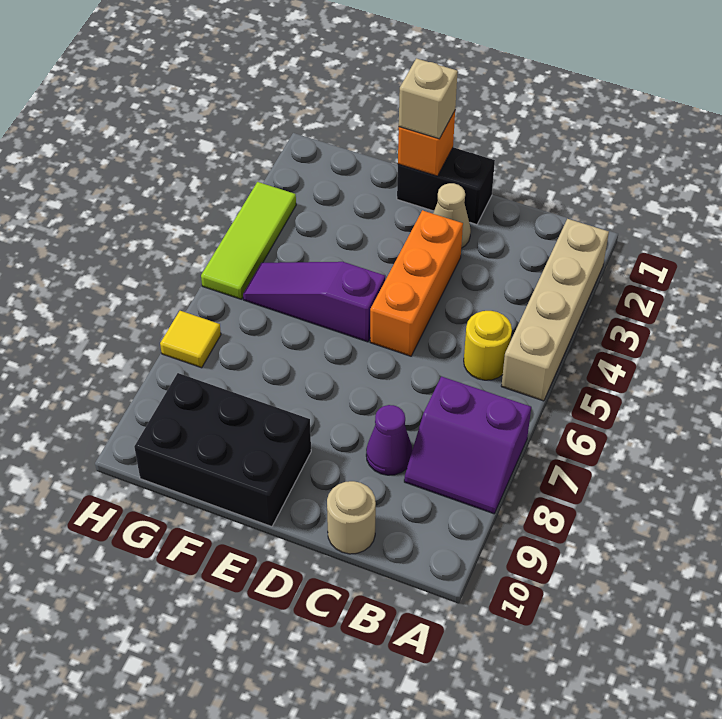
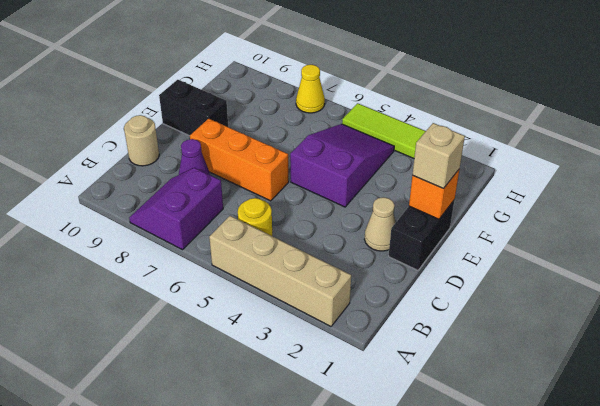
orange brick D3:D5 level 1 -> orange brick D6:D8 level 1
purple slope E5:G5 level 1 top E -> purple slope E4:G5 level 1 top E
black brick E9:G10 level 1 -> black brick E9:E10 level 1
yellow tile H7 level 1 -> yellow cone H7 level 1

